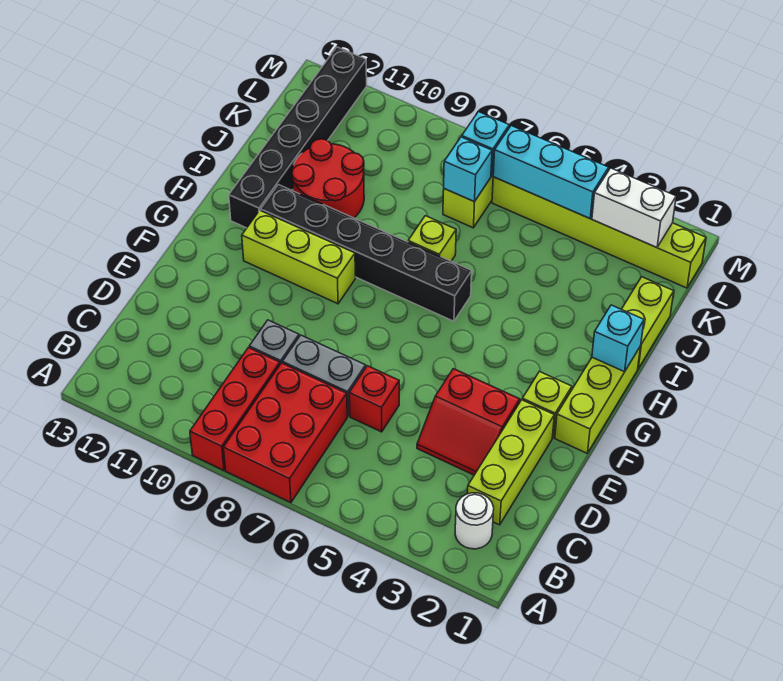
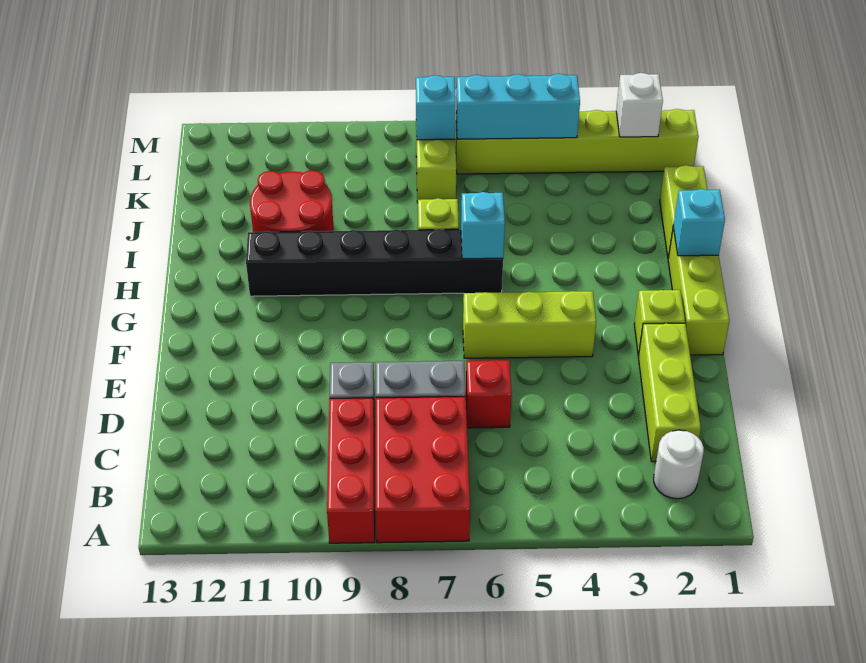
red slope D3:E4 level 1 top E -> none
lime brick G9:G11 level 1 -> lime brick F4:F6 level 1
black brick H12:M12 level 1 -> none
cyan brick K7 level 2 -> cyan brick H6 level 2
white brick L2:L3 level 2 -> white brick L2 level 2

